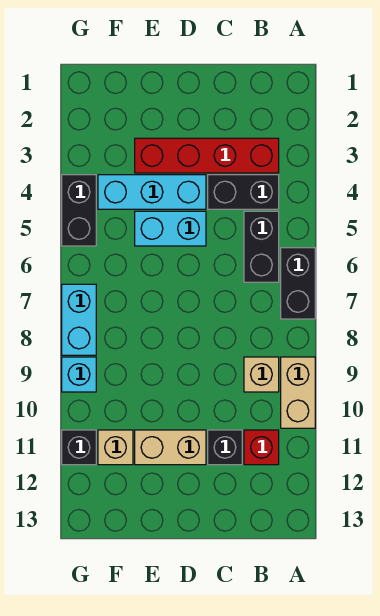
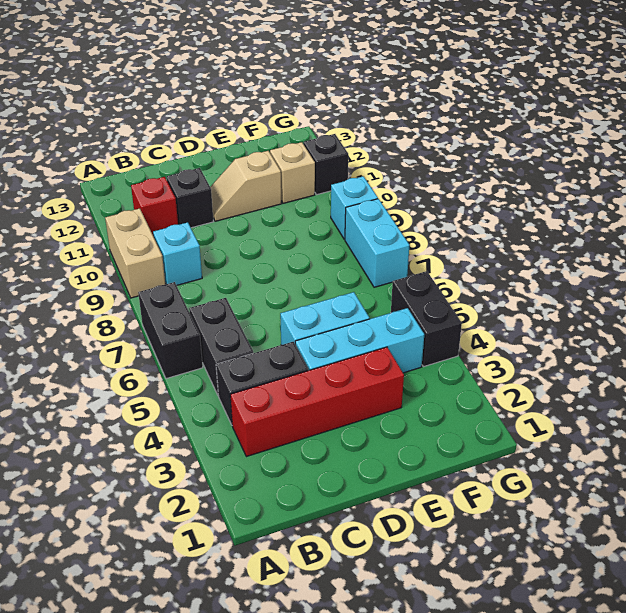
tan brick B9 level 1 -> cyan brick B9 level 1
tan brick D11:E11 level 1 -> tan slope D11:E11 level 1 top E

